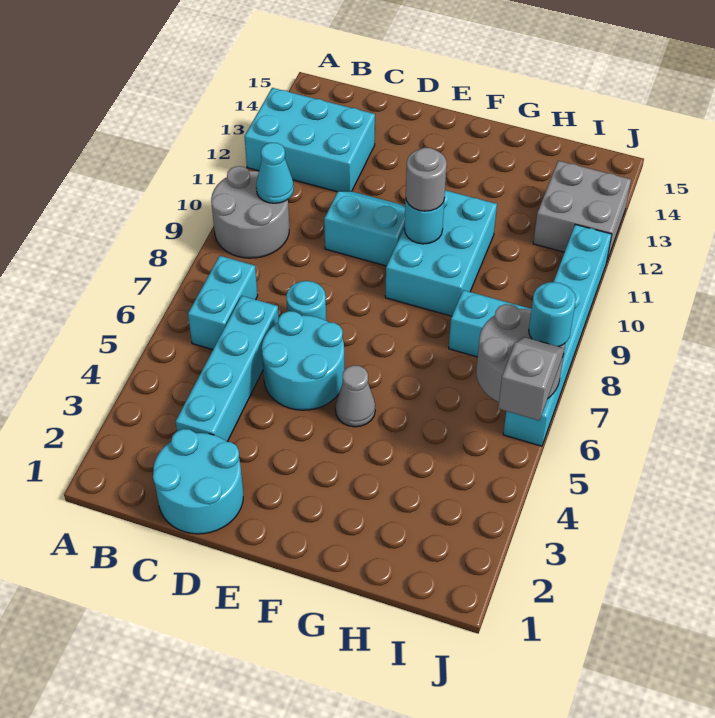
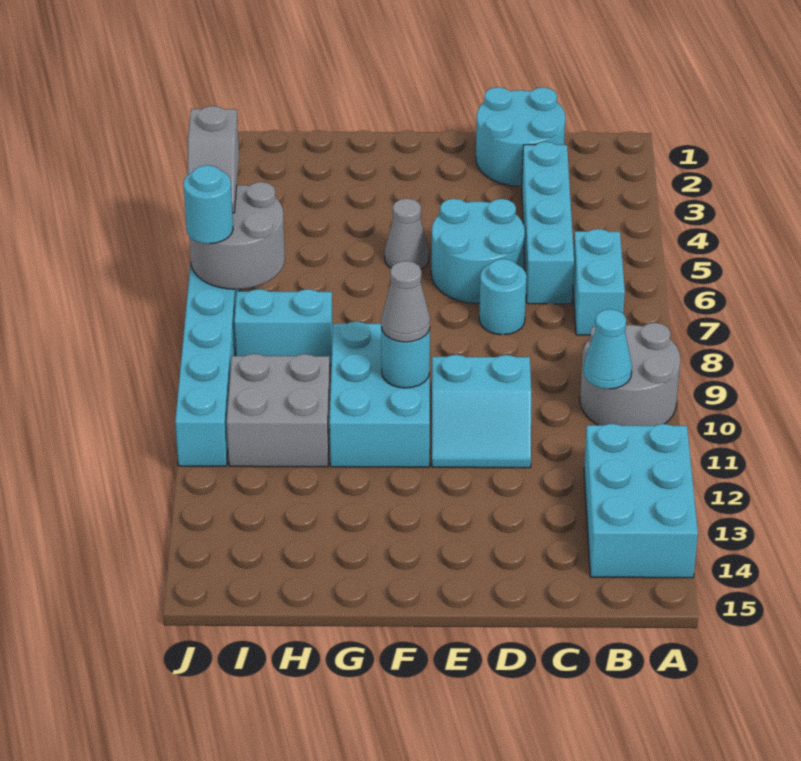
cyan brick A12:C13 level 1 -> cyan brick A12:B14 level 1
grey round brick F10 level 3 -> grey cone F10 level 3
grey brick I12:J13 level 1 -> grey brick H10:I11 level 1

